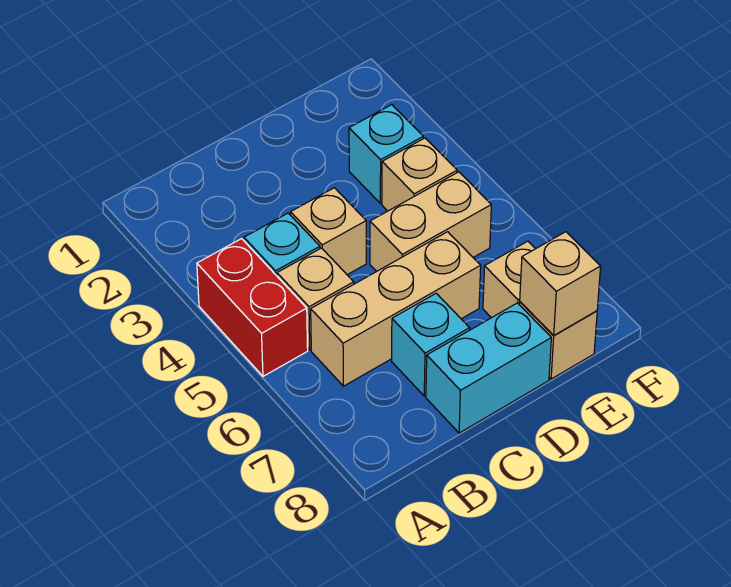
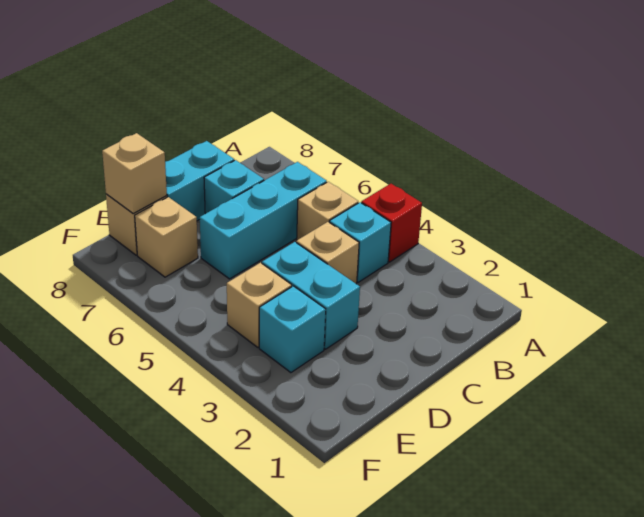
red brick A4:A5 level 1 -> red brick A4 level 1
tan brick B6:D6 level 1 -> cyan brick B6:D6 level 1
none -> cyan brick D3:D4 level 1
tan brick D5:E5 level 1 -> none

